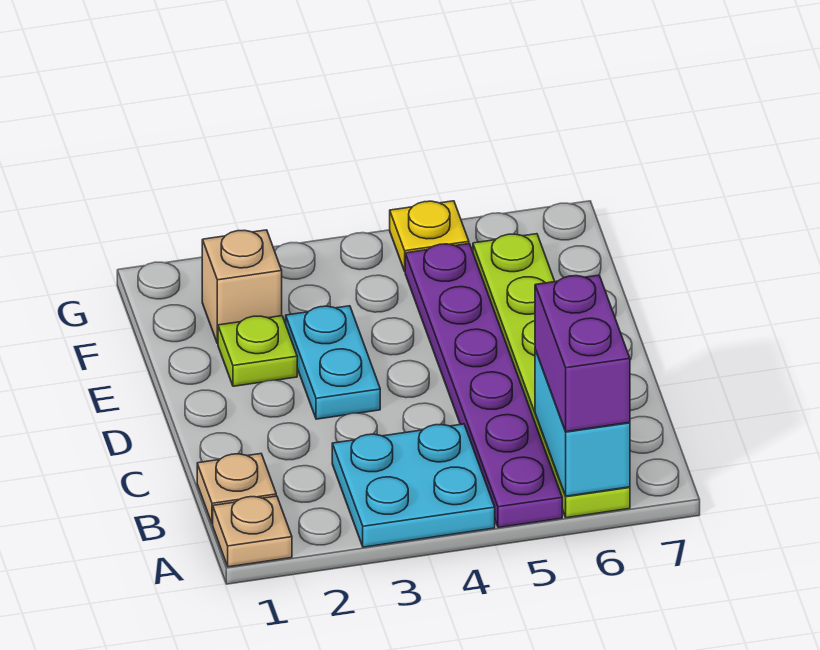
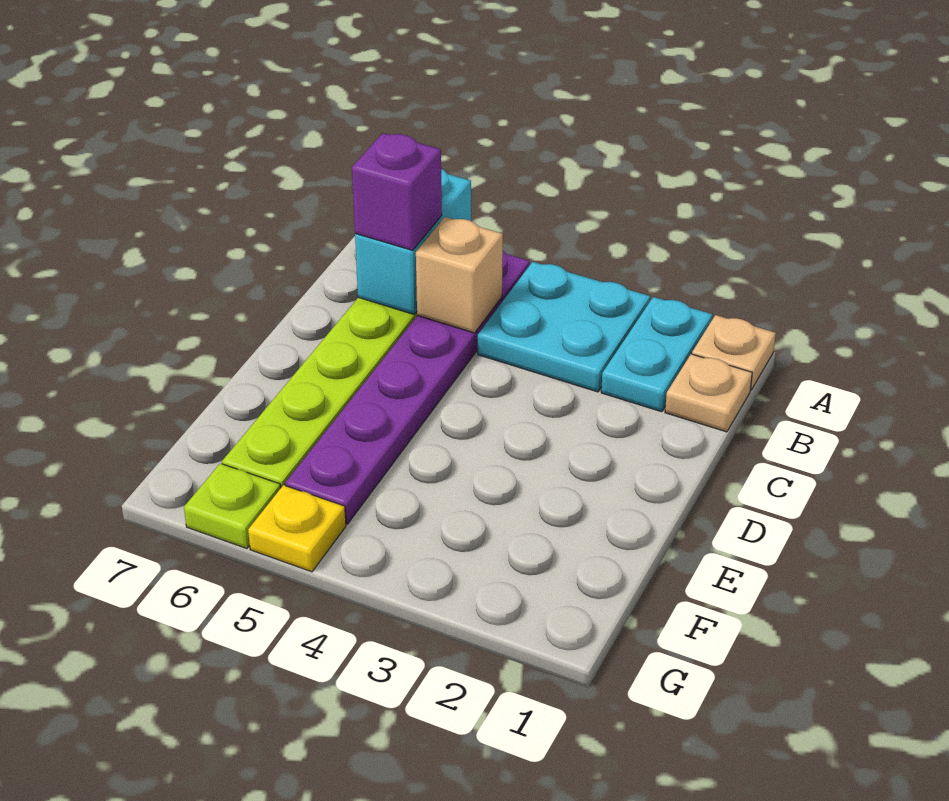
purple brick A6:B6 level 3 -> purple brick B6 level 3
cyan plate D3:E3 level 1 -> cyan plate A2:B2 level 1
lime plate E2 level 1 -> lime plate G6 level 1
tan brick F2 level 1 -> tan brick B5 level 2

